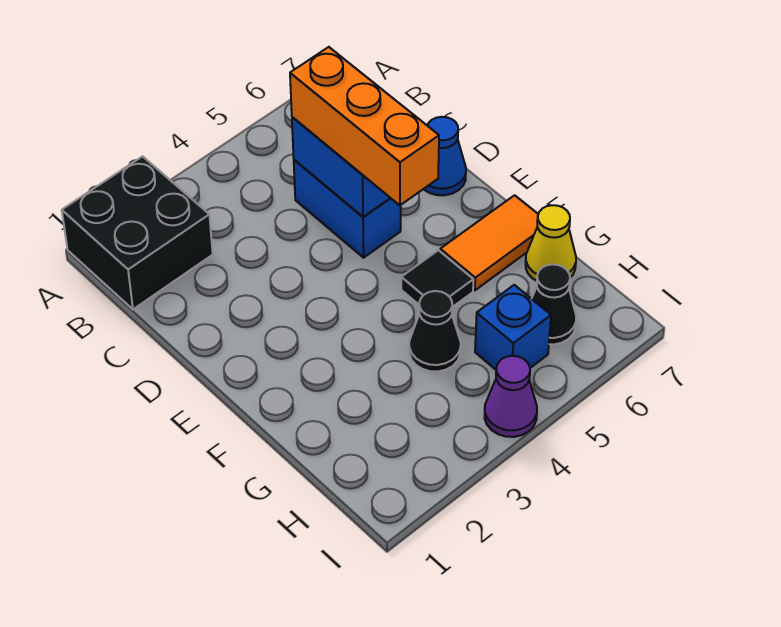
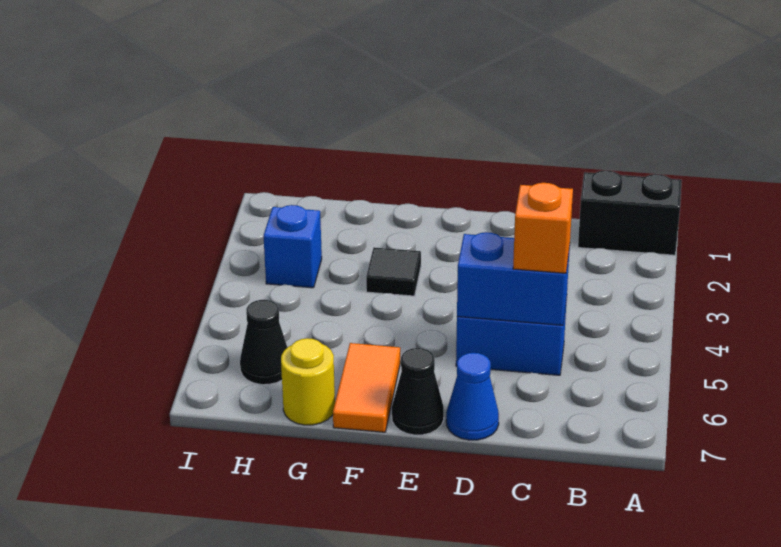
black brick A1:B2 level 1 -> black brick A1:B1 level 1
orange brick C5:E5 level 3 -> orange brick C5 level 3
black tile F5 level 1 -> black tile F3 level 1
black cone G4 level 1 -> black cone E7 level 1
yellow cone G7 level 1 -> yellow round brick G7 level 1
blue brick H5 level 1 -> blue brick H3 level 1
purple cone I4 level 1 -> none

